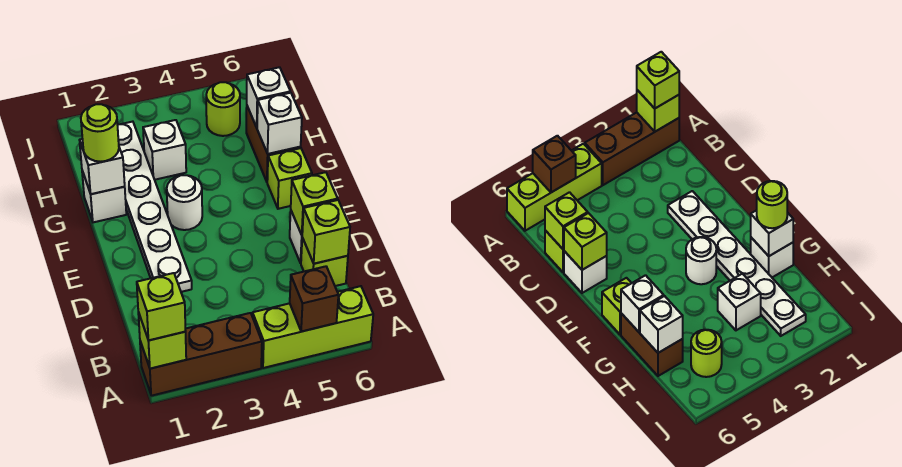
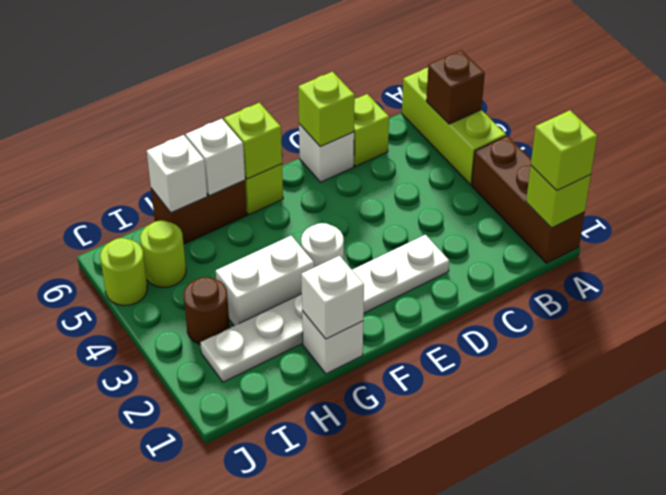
lime brick C6 level 2 -> lime brick F6 level 2
lime round brick G1 level 3 -> lime round brick J5 level 1
white brick H3 level 1 -> white brick G3:H3 level 1
none -> brown round brick I3 level 1

